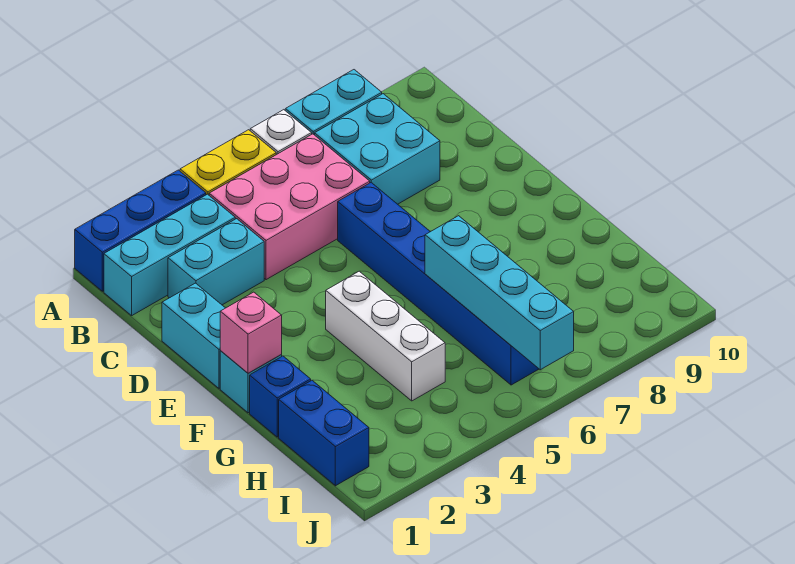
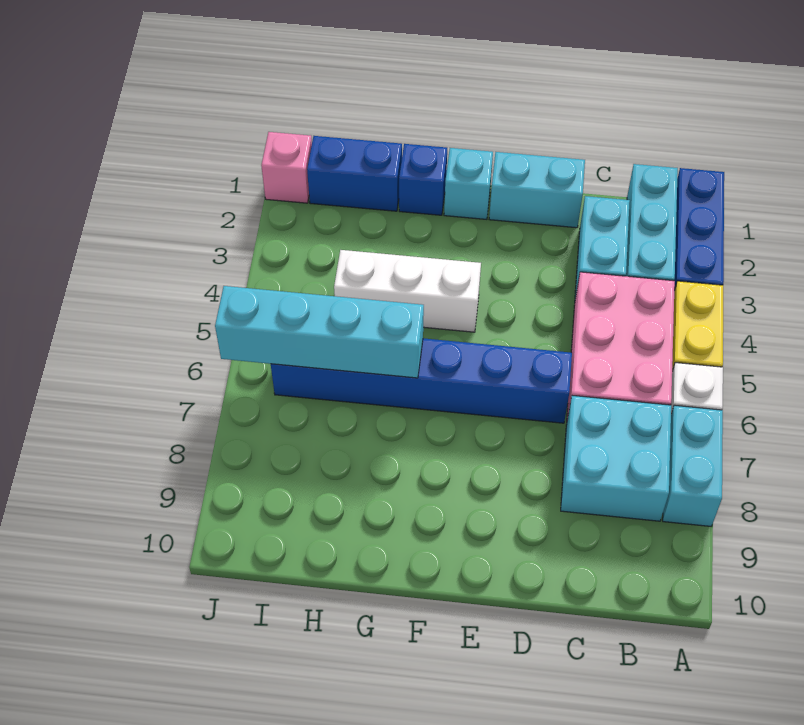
pink brick F1 level 2 -> pink brick J1 level 1

